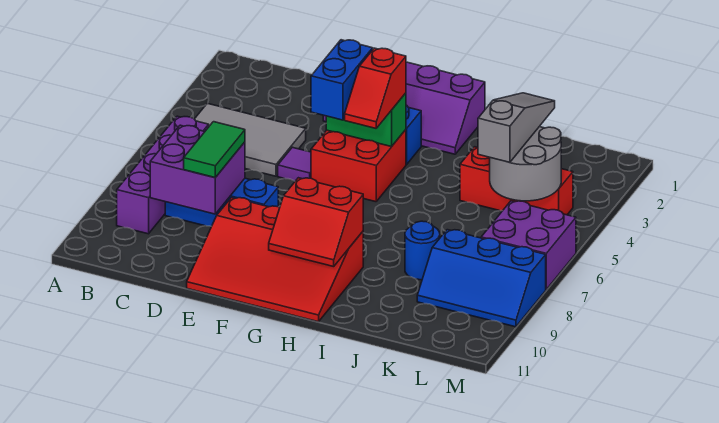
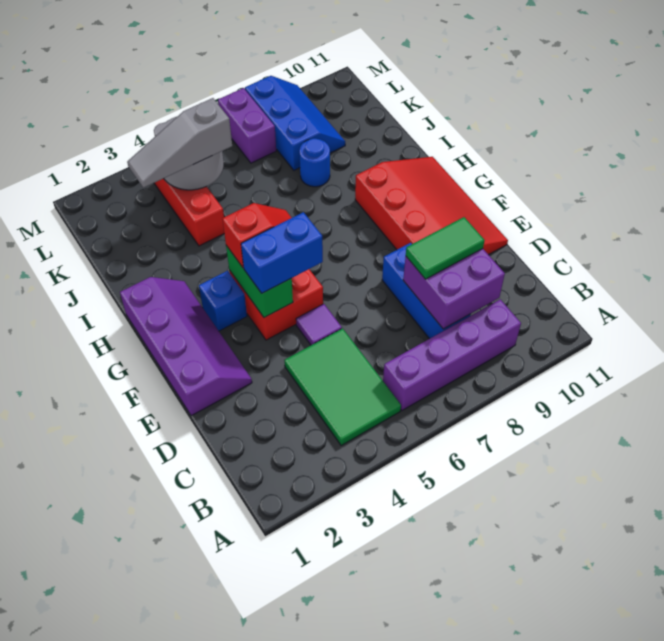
grey tile B4:D5 level 1 -> green tile B4:D5 level 1
red slope G9:H10 level 2 top 9 -> none
purple brick L6:M7 level 1 -> purple brick L7:M7 level 1

